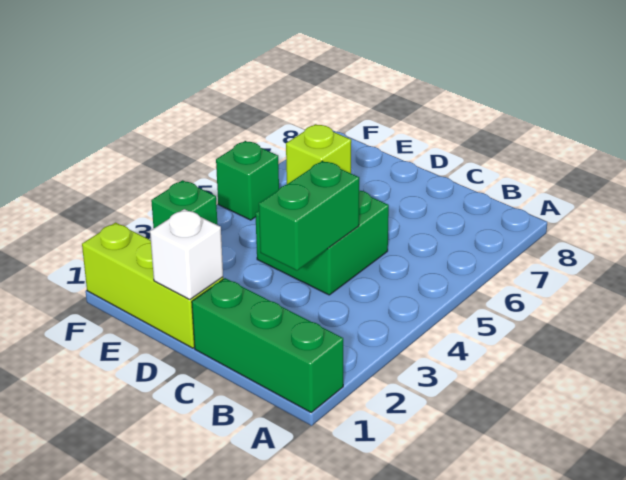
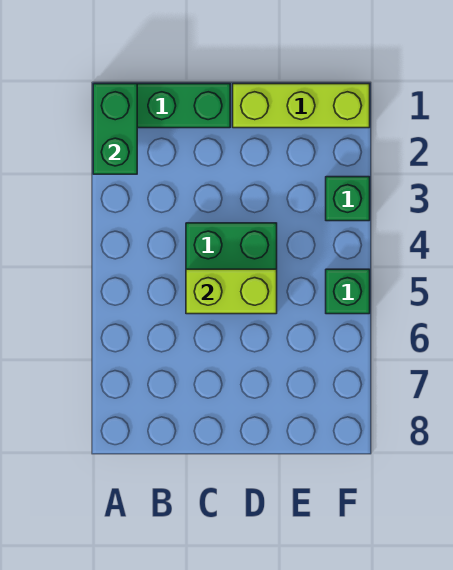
green brick C3:C4 level 2 -> green brick A1:A2 level 2
white brick D1 level 2 -> none
lime brick D5 level 2 -> lime brick C5:D5 level 2

